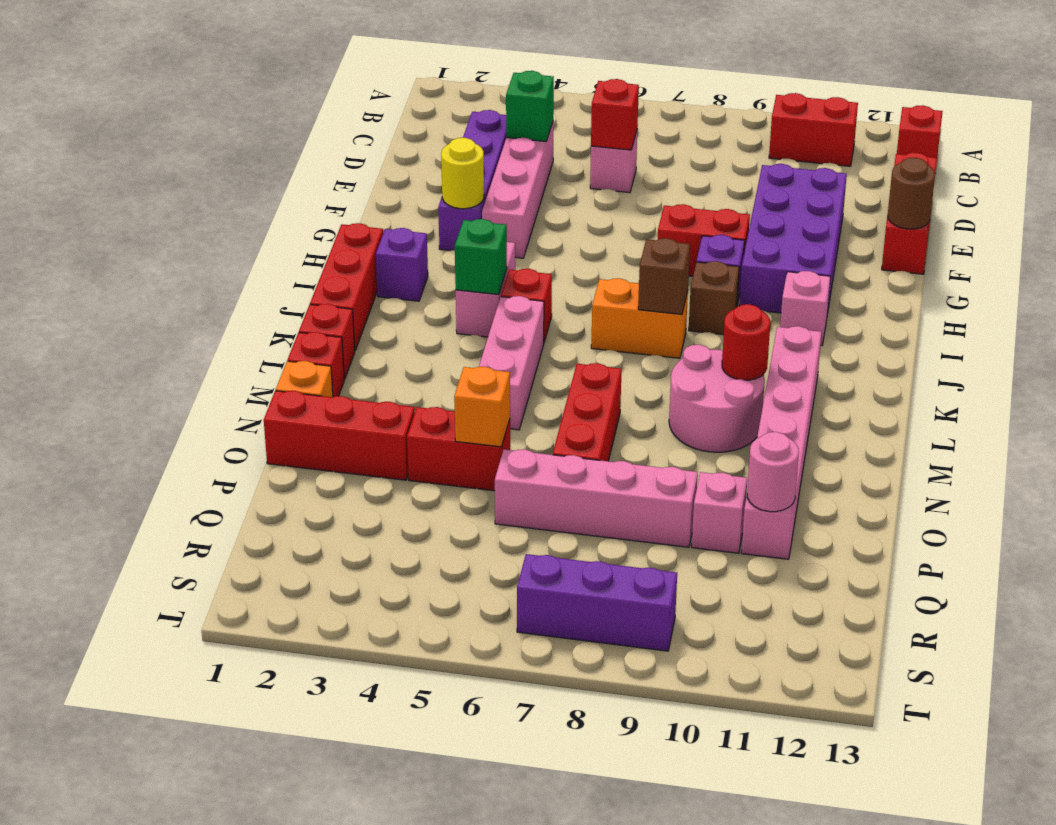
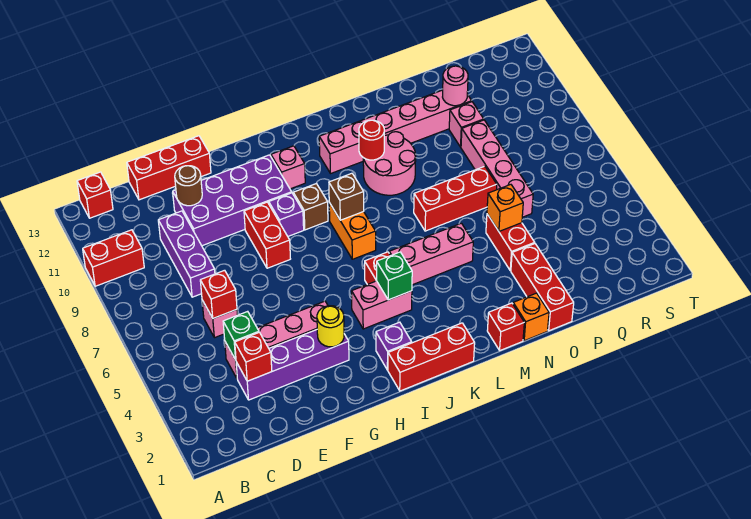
red brick B10:B11 level 1 -> red brick A10:B10 level 1
brown round brick F13 level 2 -> brown round brick E11 level 2
red brick L1 level 1 -> red brick D3 level 2
purple brick S7:S9 level 1 -> purple brick D8:D10 level 1

